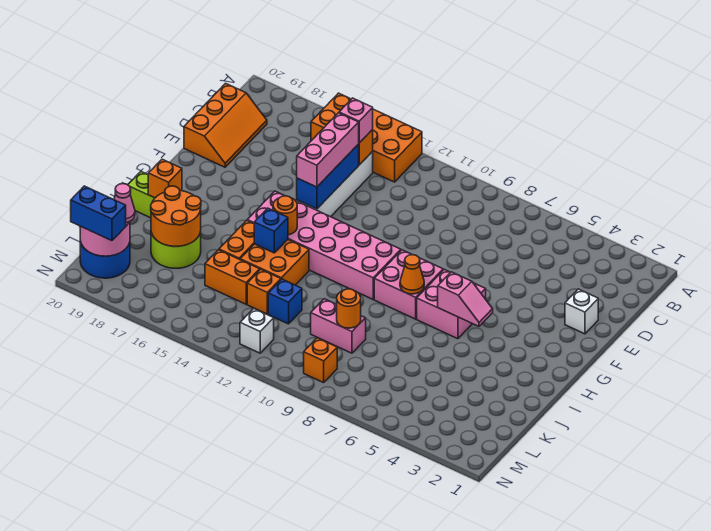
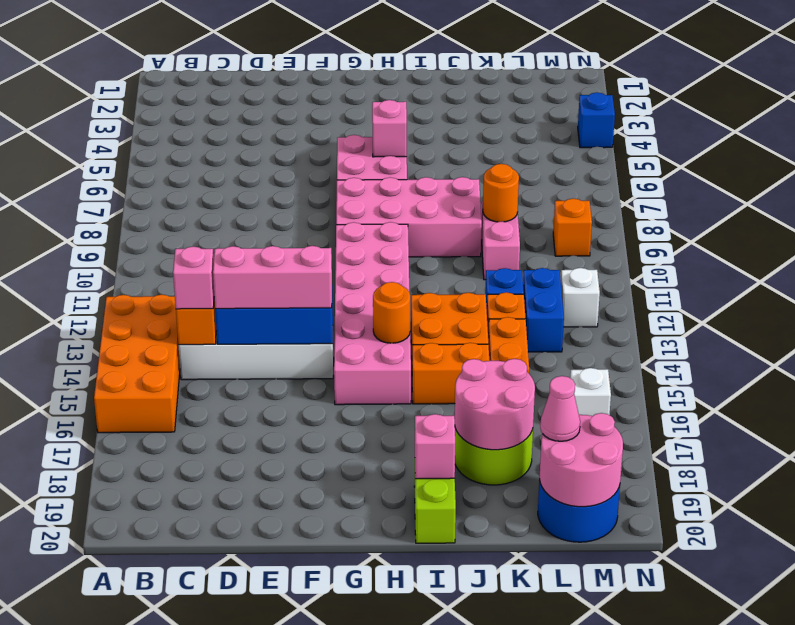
orange slope C19:E20 level 1 top 20 -> none
white brick E2 level 1 -> white brick M16 level 1
pink brick G8:H9 level 1 -> pink brick G8:J9 level 1
orange cone H8 level 2 -> none
blue brick I14 level 2 -> blue brick N4 level 1
orange brick I19 level 2 -> pink brick I19 level 2
orange round brick J17:K18 level 2 -> pink round brick J17:K18 level 2
blue brick M19:M20 level 3 -> blue brick L12:L13 level 1

